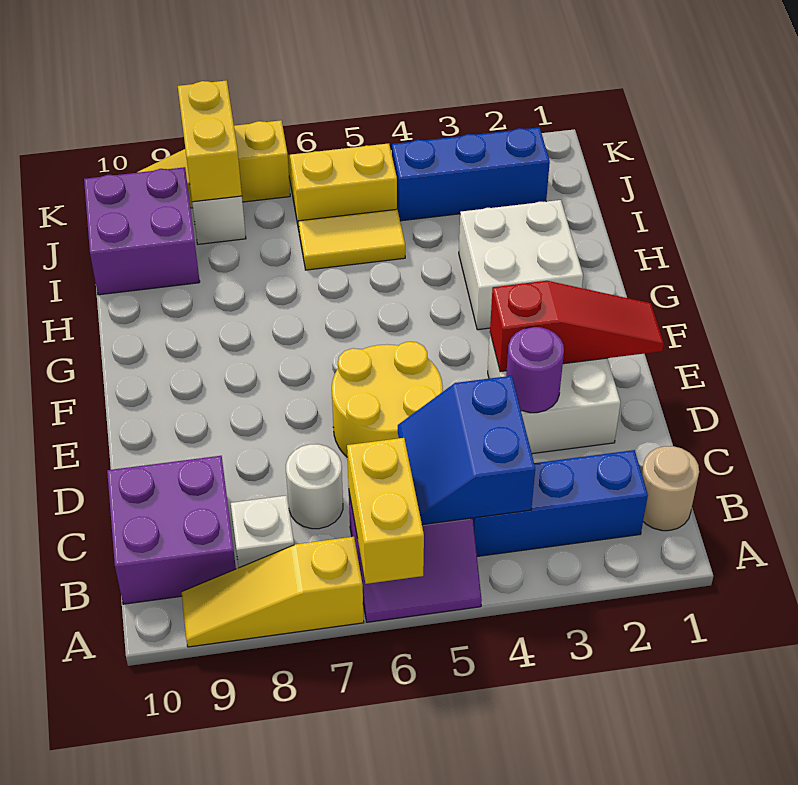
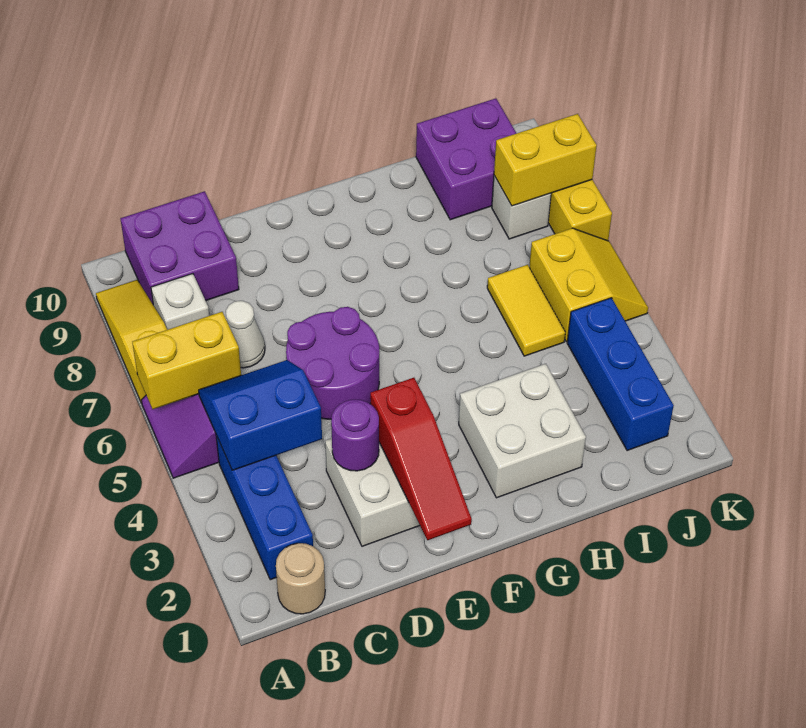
white round brick C7 level 1 -> white cone C7 level 1
yellow round brick D5:E6 level 1 -> purple round brick D5:E6 level 1

